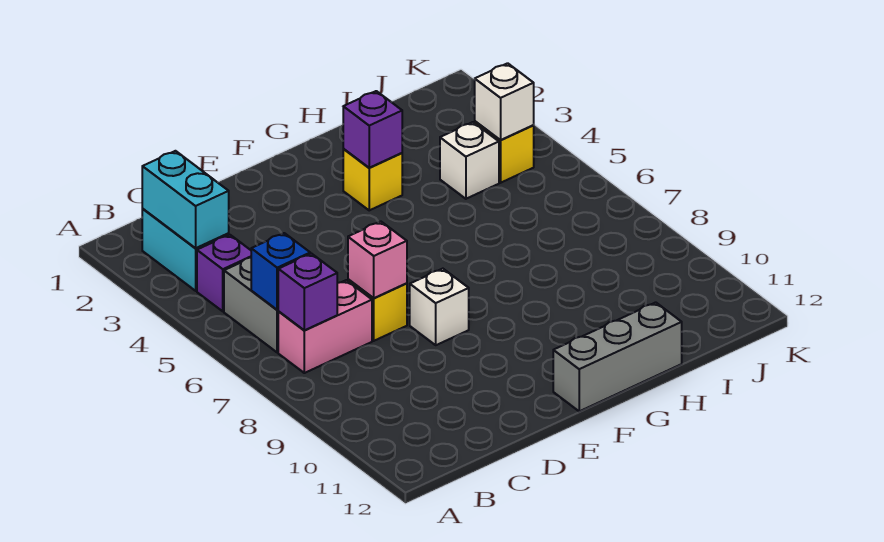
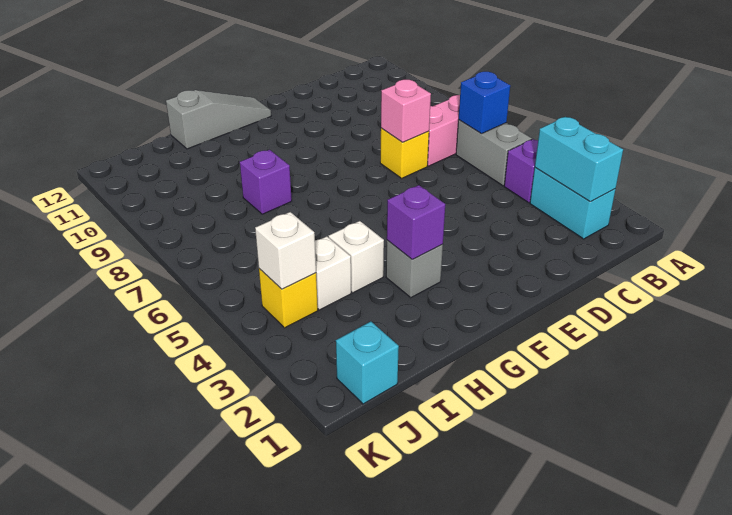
purple brick B7 level 2 -> purple brick H8 level 1
white brick E8 level 1 -> white brick H4 level 1
grey brick F12:H12 level 1 -> grey slope F12:H12 level 1 top H
yellow brick G3 level 1 -> grey brick G3 level 1
none -> cyan brick J1 level 1

